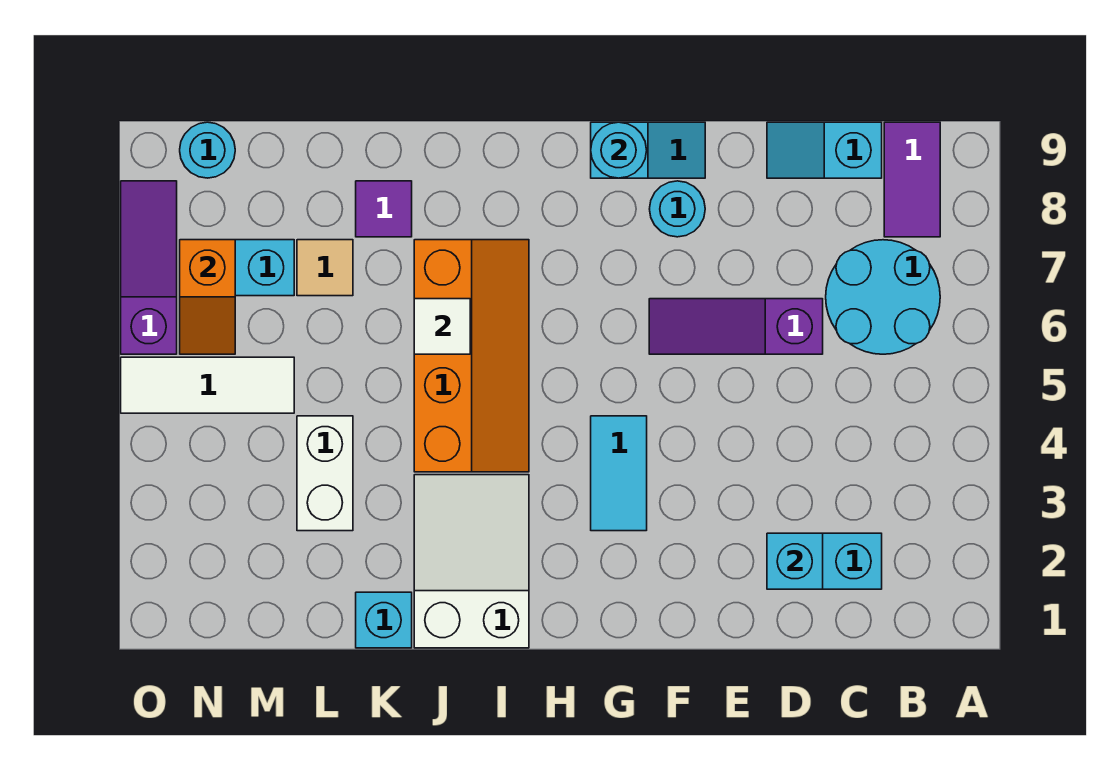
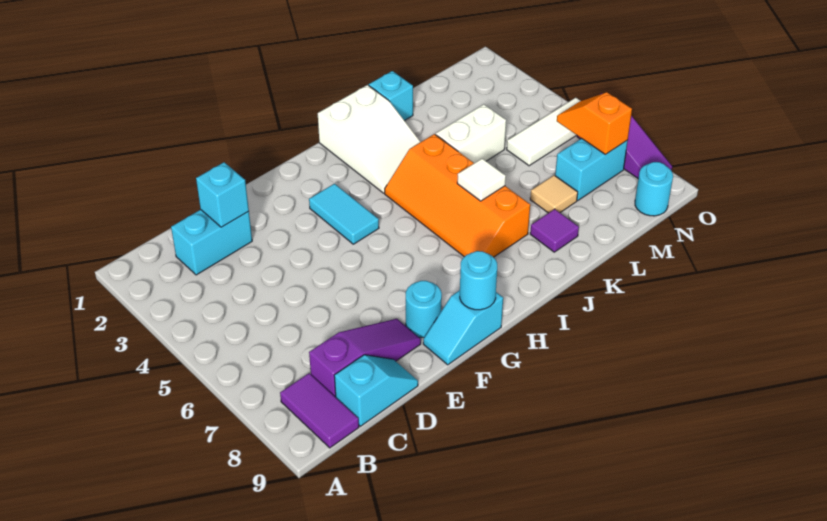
cyan round brick B6:C7 level 1 -> none
purple slope D6:F6 level 1 top D -> purple slope C8:E8 level 1 top C
white brick L3:L4 level 1 -> white brick K4:L4 level 1

